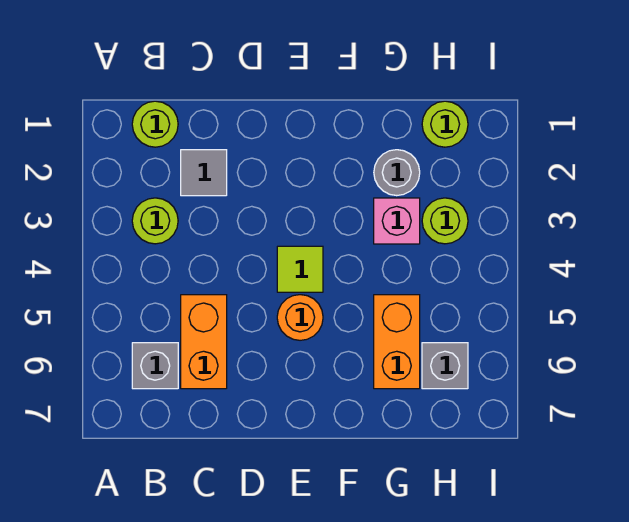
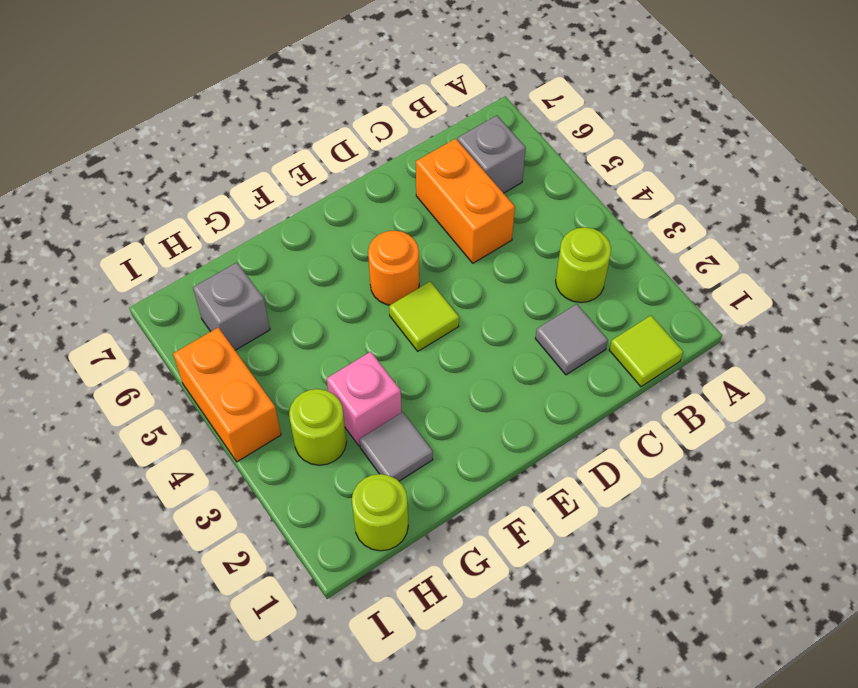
lime round brick B1 level 1 -> lime tile B1 level 1
grey round brick G2 level 1 -> grey tile G2 level 1
orange brick G5:G6 level 1 -> orange brick I4:I5 level 1

